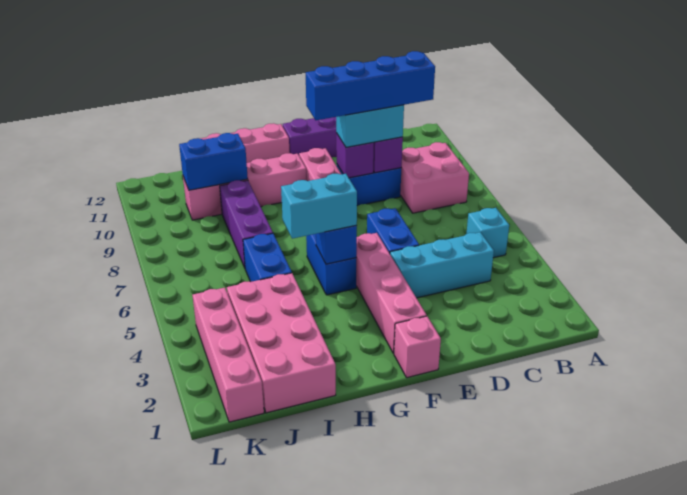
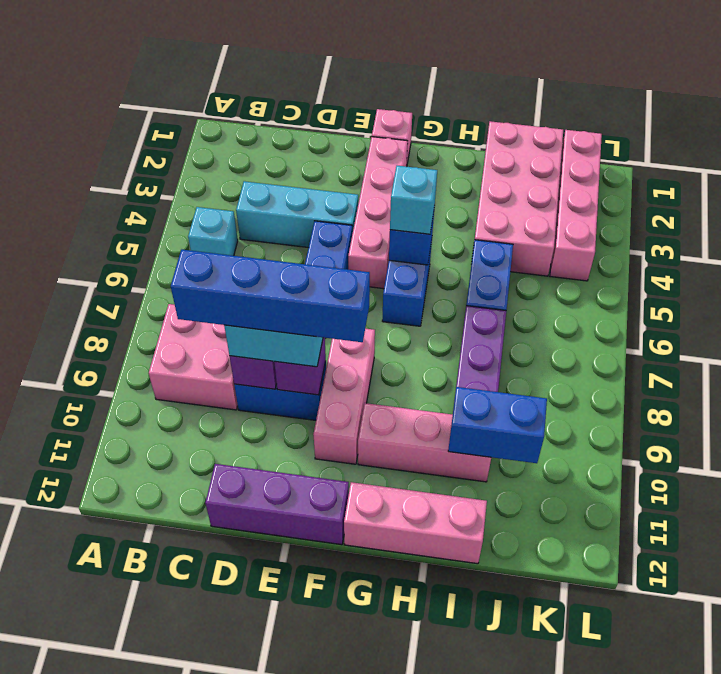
cyan brick G5:H5 level 3 -> cyan brick G5 level 3
pink brick G10:J10 level 1 -> pink brick G10:I10 level 1

